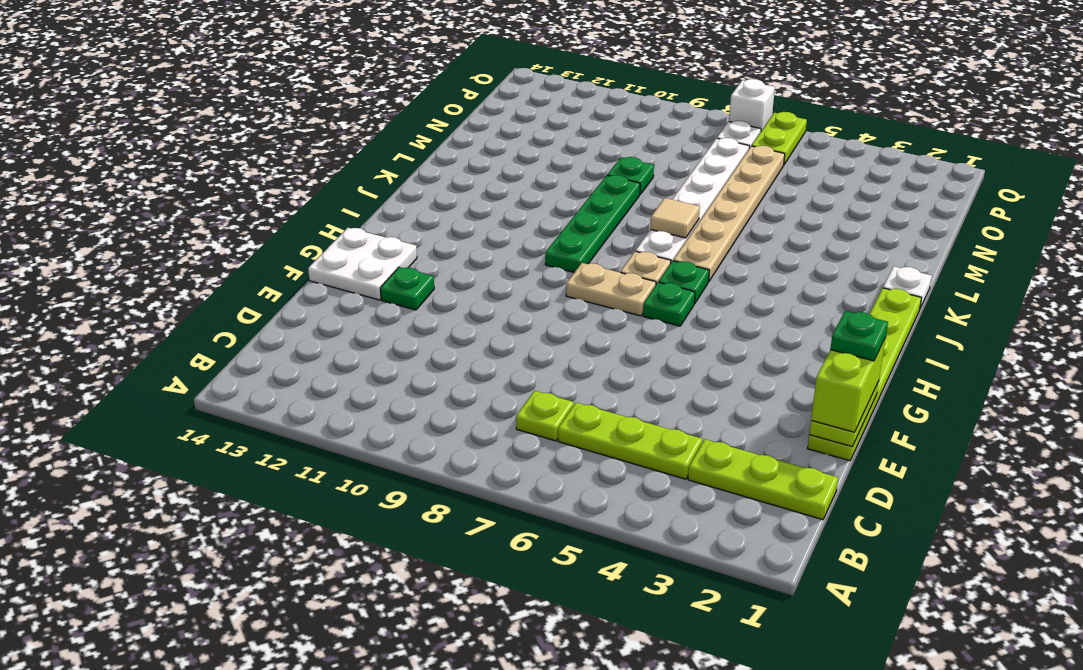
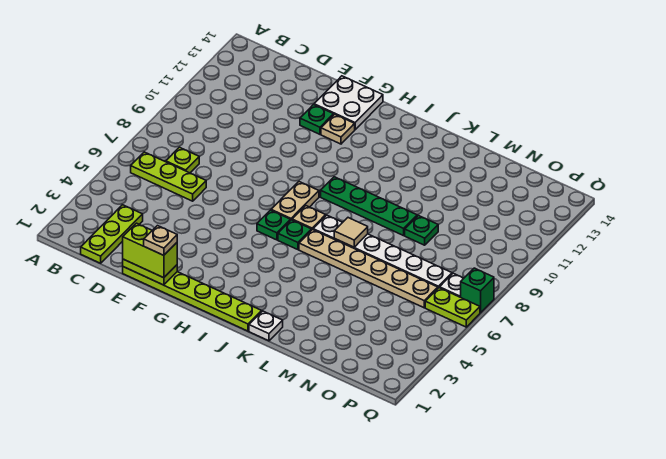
lime plate C4:C6 level 1 -> lime plate B6:D6 level 1
green plate F1 level 4 -> tan plate F1 level 4
none -> tan plate G12 level 1
white brick Q7 level 1 -> green brick Q7 level 1

